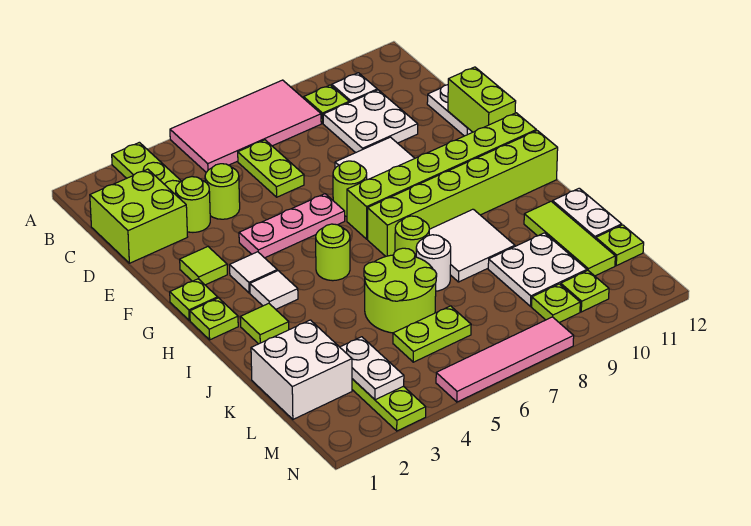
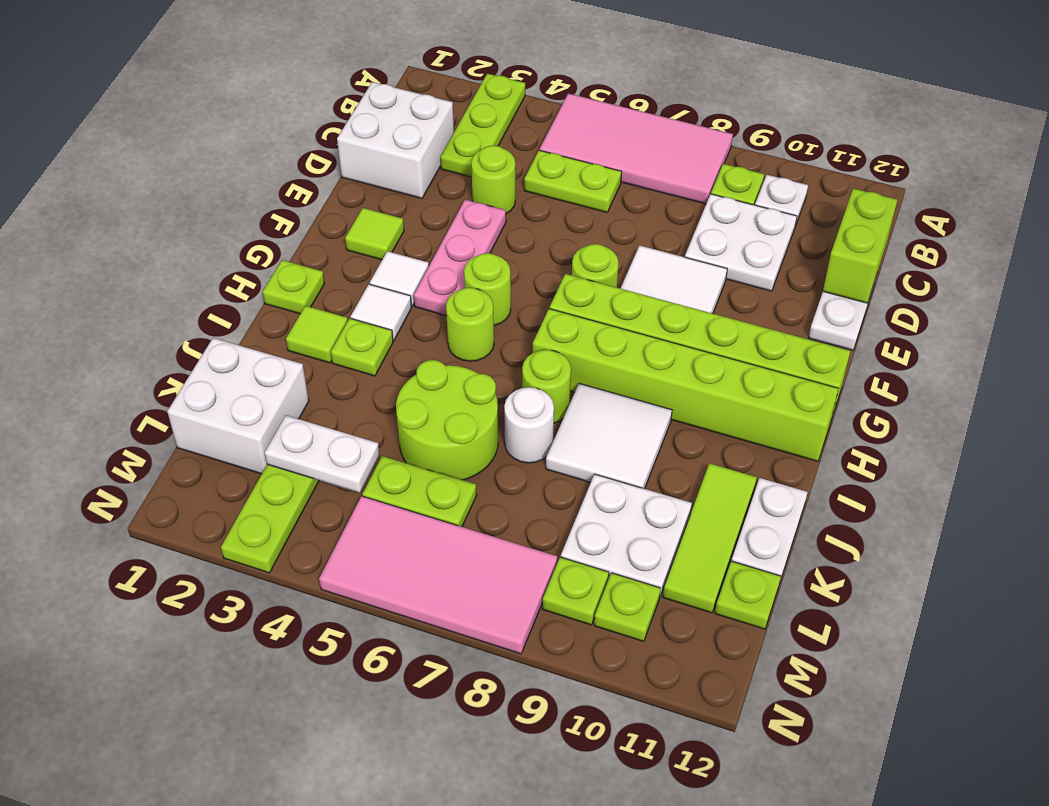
lime brick C1:D2 level 1 -> white brick C1:D2 level 1
lime plate C6:D6 level 1 -> lime plate C5:C6 level 1
lime round brick D3 level 1 -> lime round brick G5 level 1
lime brick E12:F12 level 2 -> lime brick C12:D12 level 2
pink plate F4:F6 level 1 -> pink plate E4:G4 level 1
lime plate G1 level 1 -> lime plate I3 level 1
white plate L3:M3 level 2 -> white plate L3:L4 level 2
pink tile N5:N8 level 1 -> pink tile M5:N8 level 1

